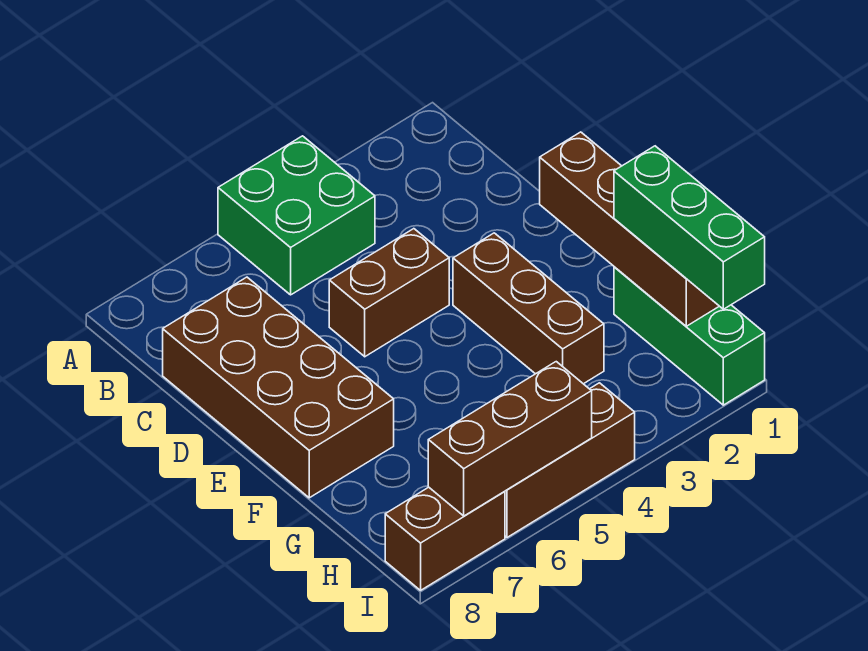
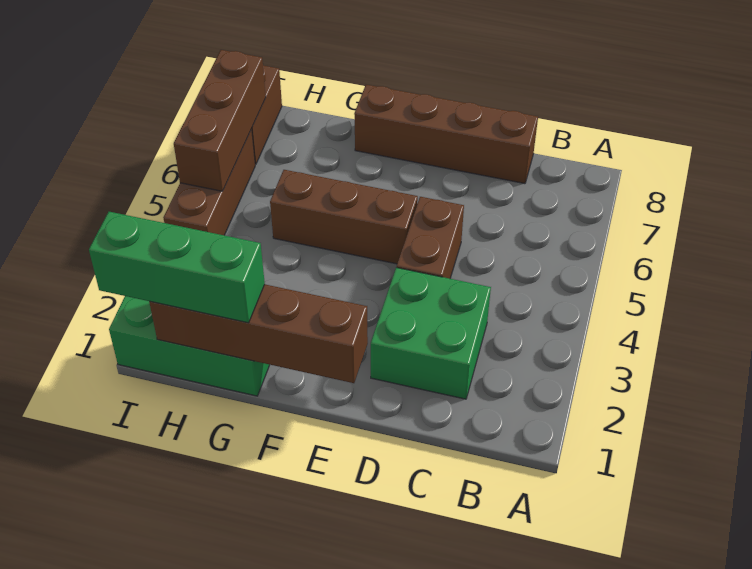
green brick A4:B5 level 1 -> green brick C2:D3 level 1
brown brick C7:F8 level 1 -> brown brick C8:F8 level 1
brown brick E3:G3 level 1 -> brown brick E5:G5 level 1

